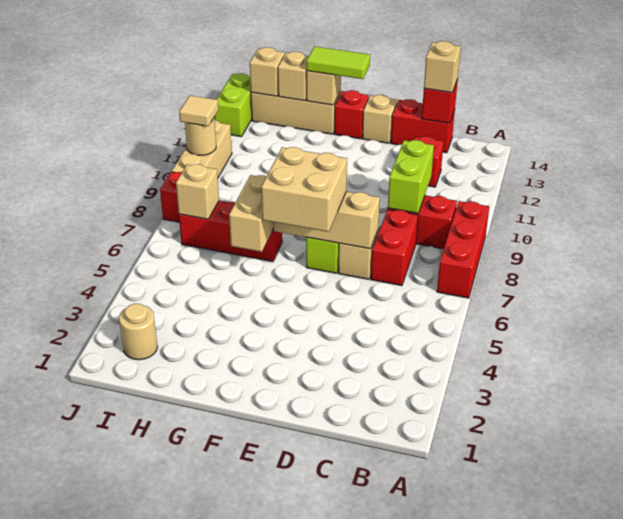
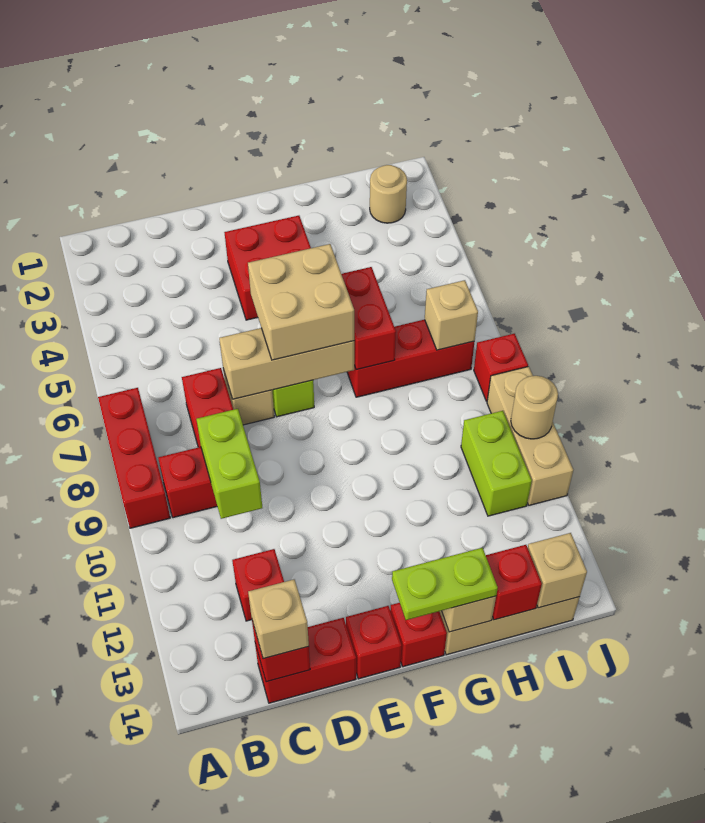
none -> red brick E3:F4 level 1
tan brick E14 level 1 -> red brick E14 level 1
lime tile F14:G14 level 3 -> lime plate F14:G14 level 3
tan brick G6:G7 level 2 -> red brick G6:G7 level 2
tan brick H14 level 2 -> red brick H14 level 2
tan tile J10 level 3 -> none
lime brick J13:J14 level 1 -> lime brick I10:I11 level 1

